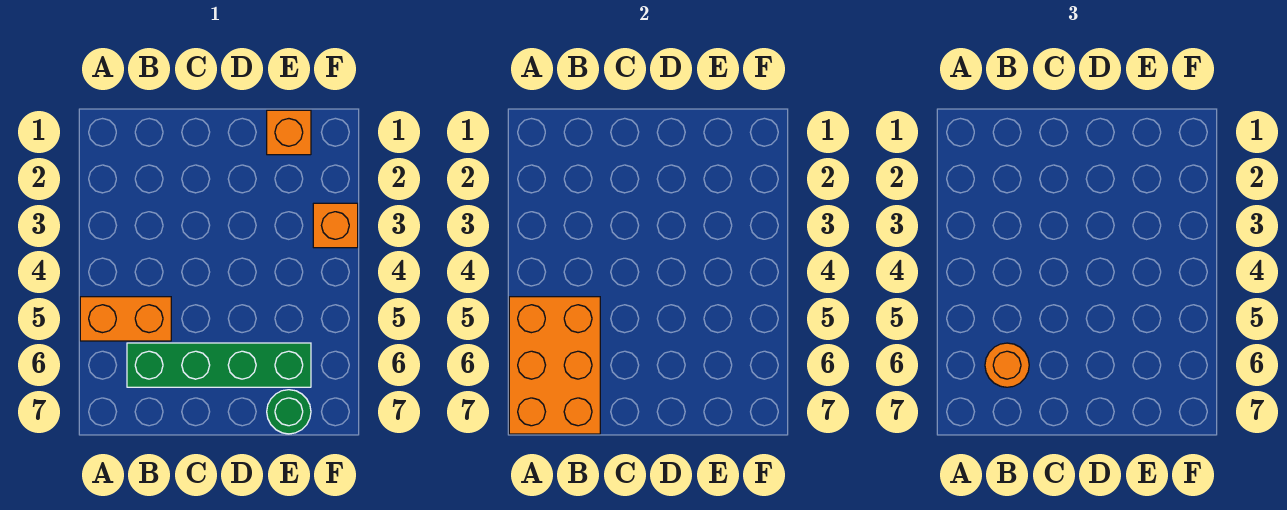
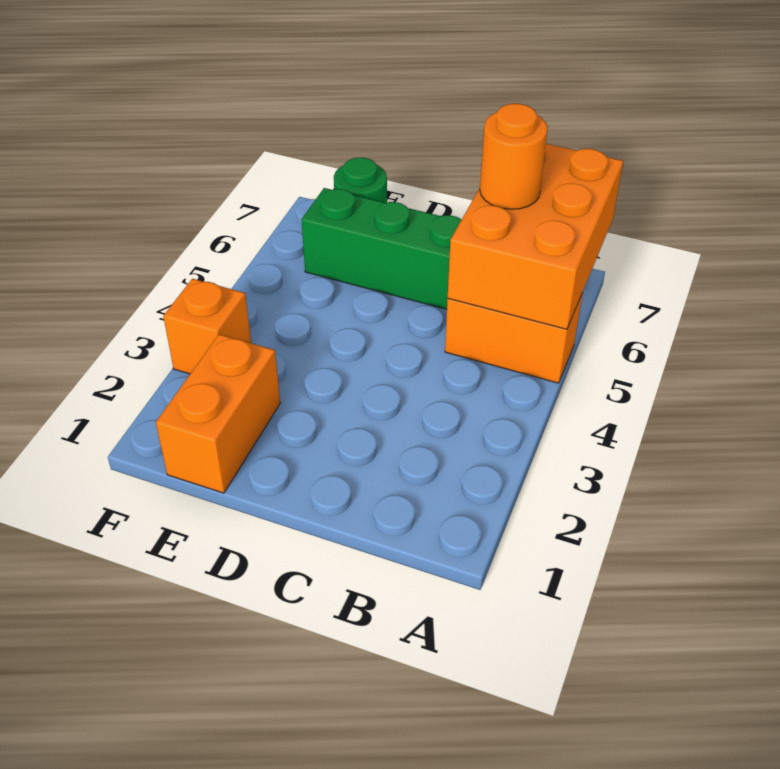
orange brick E1 level 1 -> orange brick E1:E2 level 1

